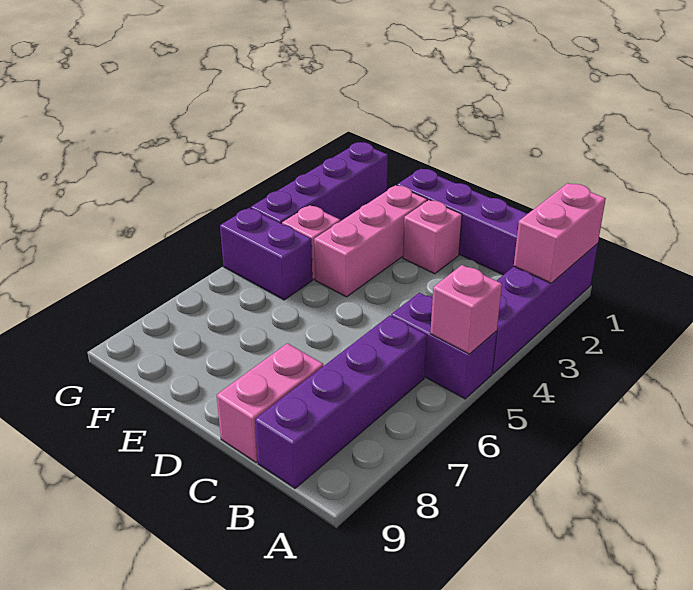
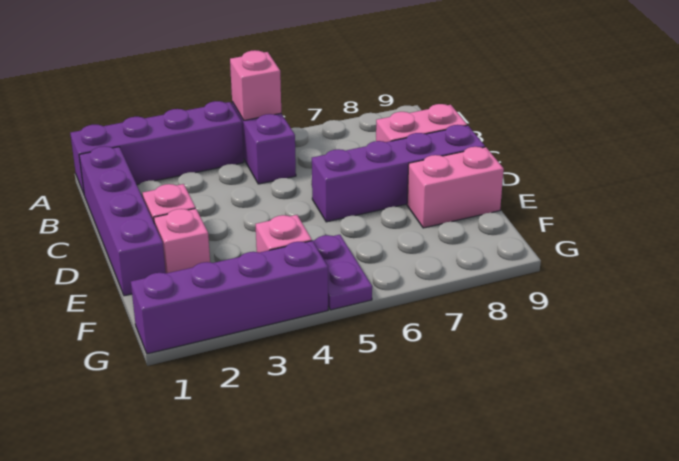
pink brick A1:A2 level 2 -> pink brick E8:E9 level 1
purple brick B6:B9 level 1 -> purple brick D6:D9 level 1
pink brick E2:E4 level 1 -> pink brick E2 level 1
purple brick F5:G5 level 1 -> purple plate F5:G5 level 1

